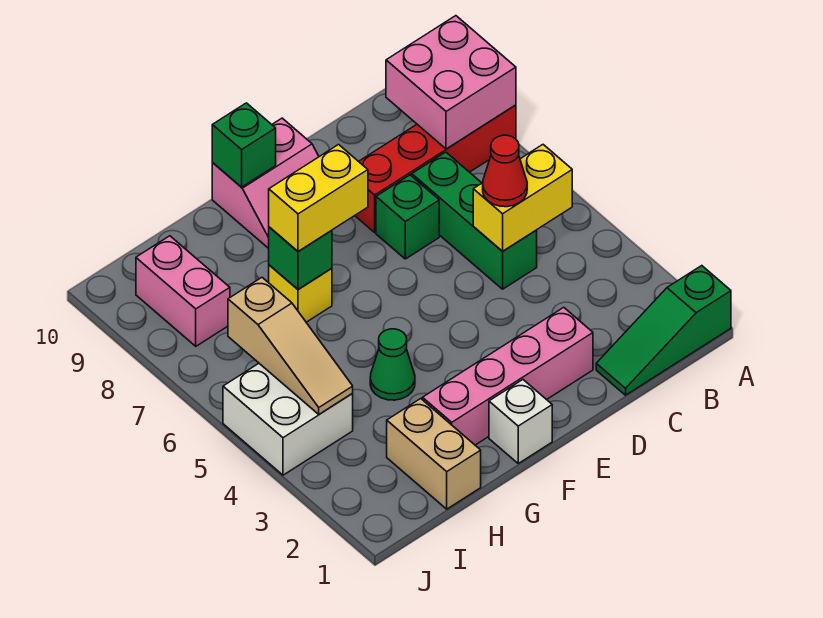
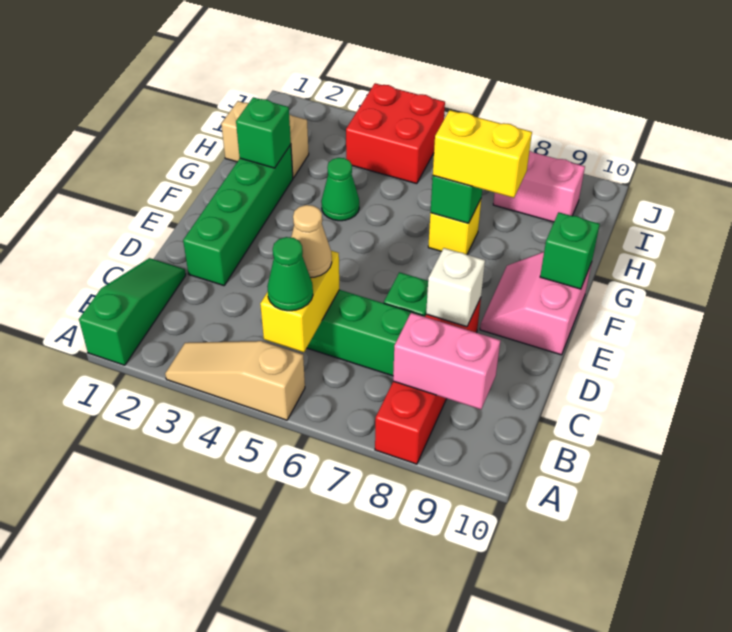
pink brick A8:B9 level 2 -> pink brick B8:B9 level 2
none -> green cone B5 level 3
red cone C5 level 3 -> tan cone C5 level 3
pink brick D2:G2 level 1 -> green brick D2:G2 level 1
white brick F1 level 1 -> white brick D8 level 2
yellow brick F7:G7 level 3 -> yellow brick G7:G8 level 3
none -> green brick G2 level 2
white brick I4:J5 level 1 -> red brick I4:J5 level 1
tan slope I4:I6 level 2 top 6 -> tan slope A3:A5 level 1 top 5

